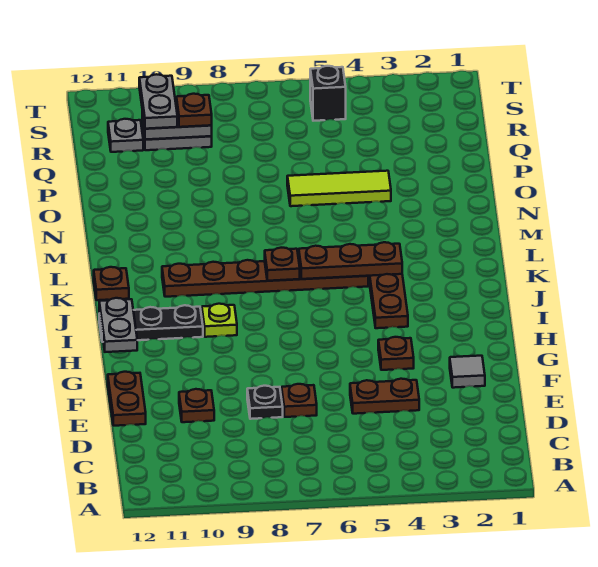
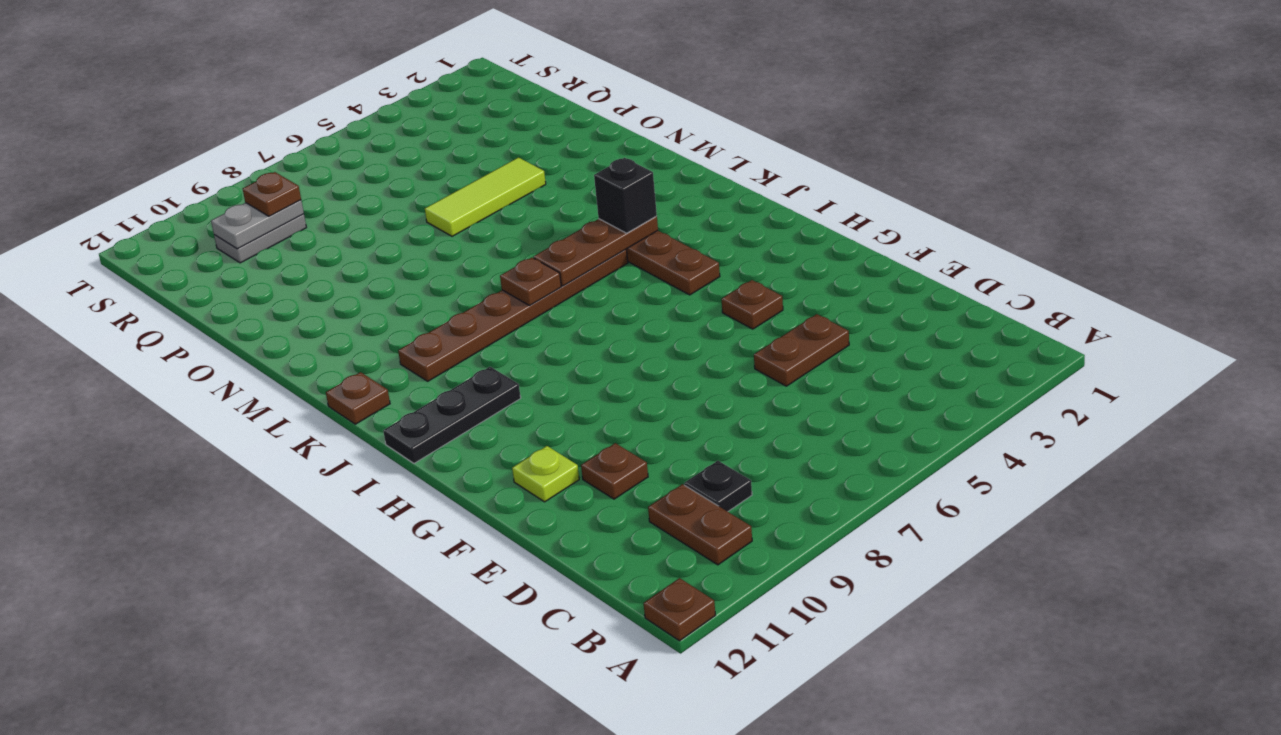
brown plate E7 level 1 -> brown plate A12 level 1
black plate E8 level 1 -> black plate C9 level 1
brown plate E12:F12 level 1 -> brown plate B10:C10 level 1
grey tile F2 level 1 -> none
grey plate H12:I12 level 2 -> none
lime plate I9 level 1 -> lime plate F11 level 1
grey plate R10:S10 level 3 -> none
grey plate R11 level 1 -> none
black brick S5 level 1 -> black brick K4 level 3

